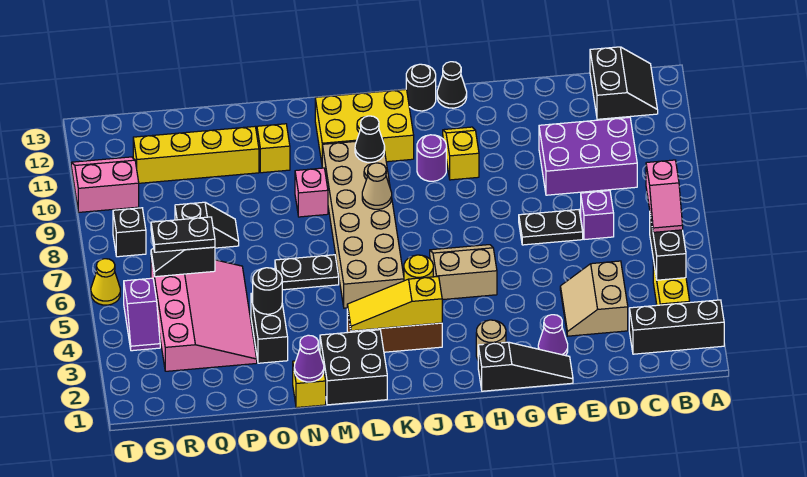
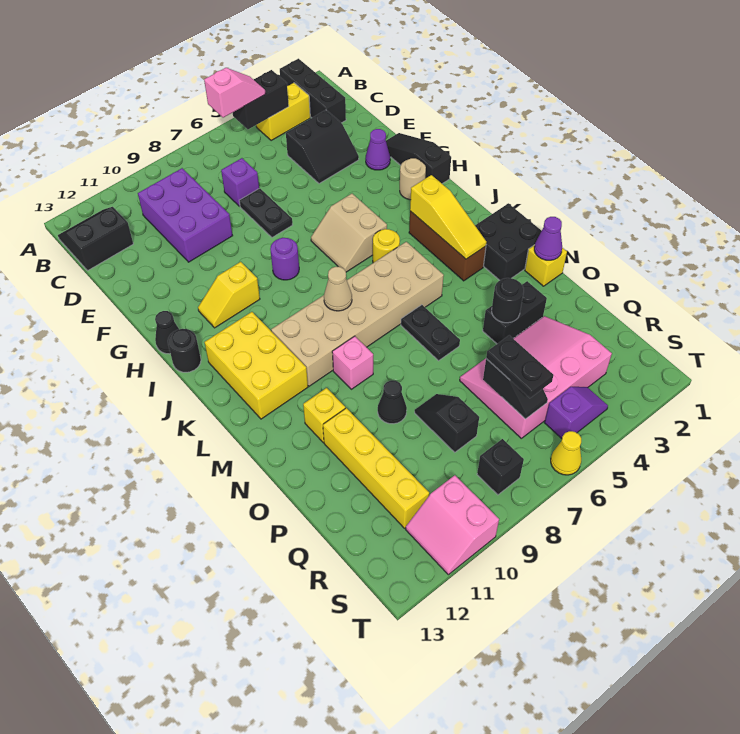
tan slope D3:E4 level 1 top D -> black slope D3:E4 level 1 top D
purple round brick I10 level 1 -> purple round brick H8 level 1
black cone K10 level 2 -> black cone O9 level 1

